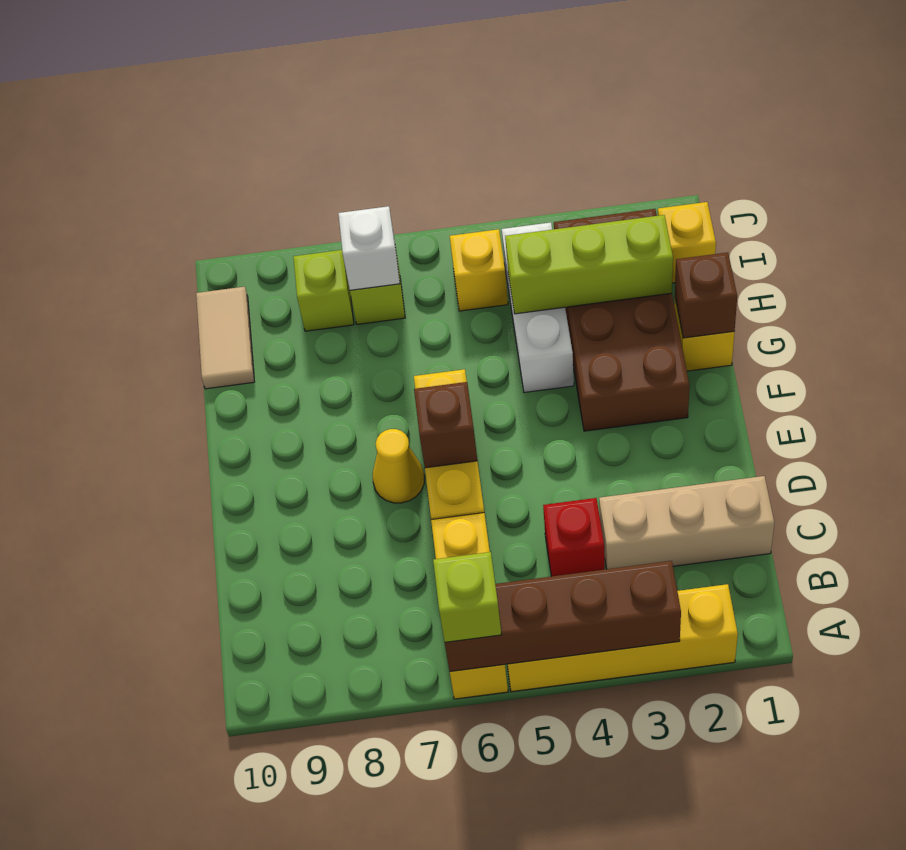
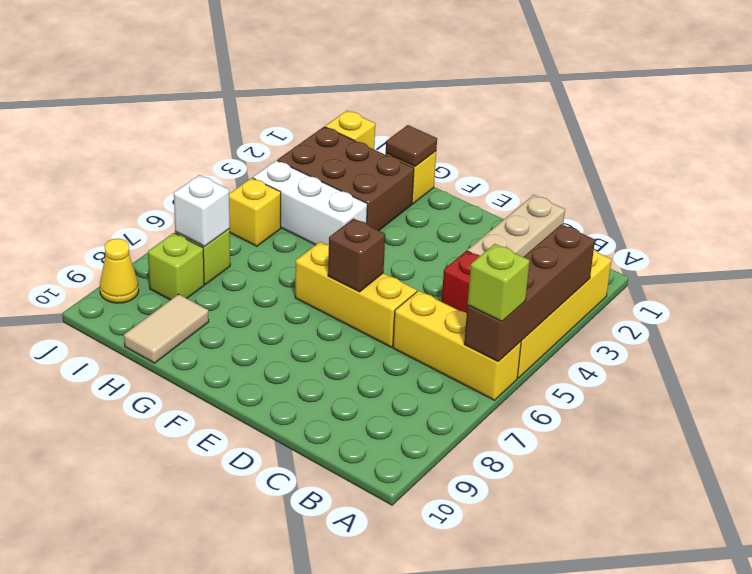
yellow cone E7 level 1 -> yellow cone J9 level 1
brown brick F2:I3 level 1 -> brown brick G2:I3 level 1
brown brick G1 level 2 -> brown tile G1 level 2
lime brick H2:H4 level 2 -> none
tan tile H10:I10 level 1 -> tan tile H9:H10 level 1

